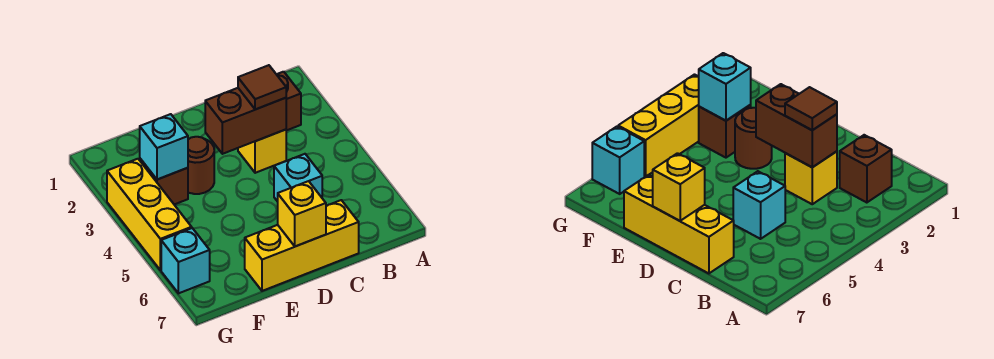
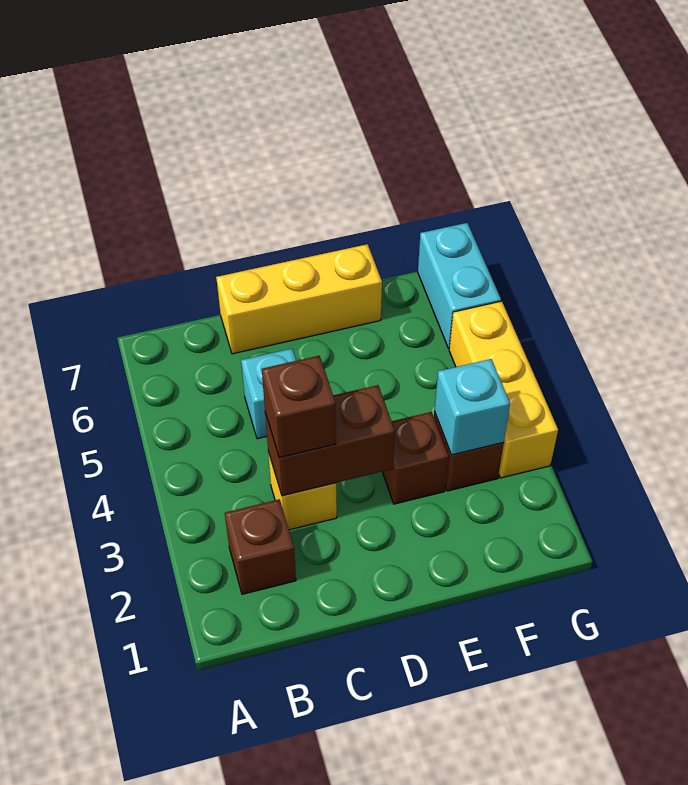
brown tile C3 level 3 -> brown brick C3 level 3
yellow brick D7 level 2 -> none
brown round brick E3 level 1 -> brown brick E3 level 1
cyan brick G6 level 1 -> cyan brick G6:G7 level 1

